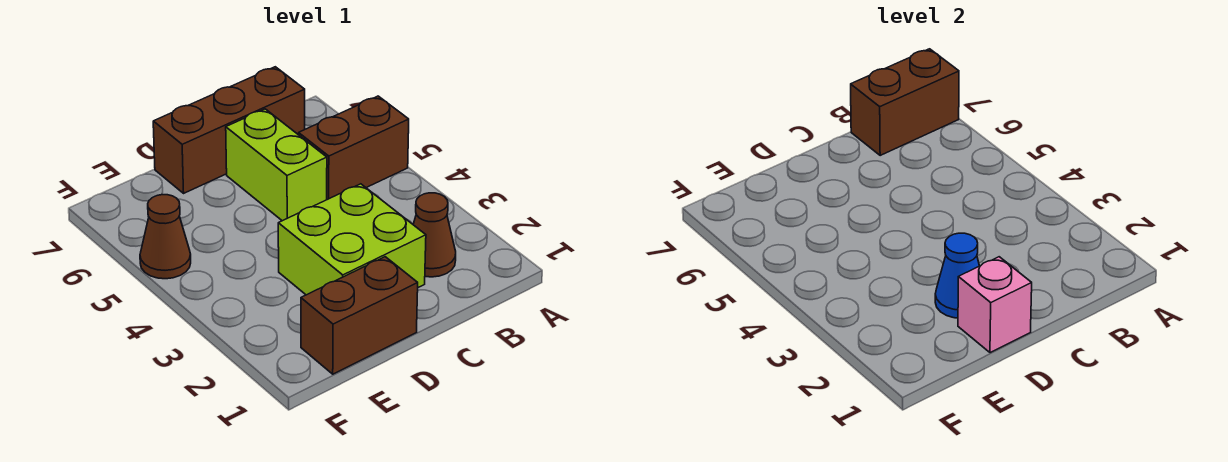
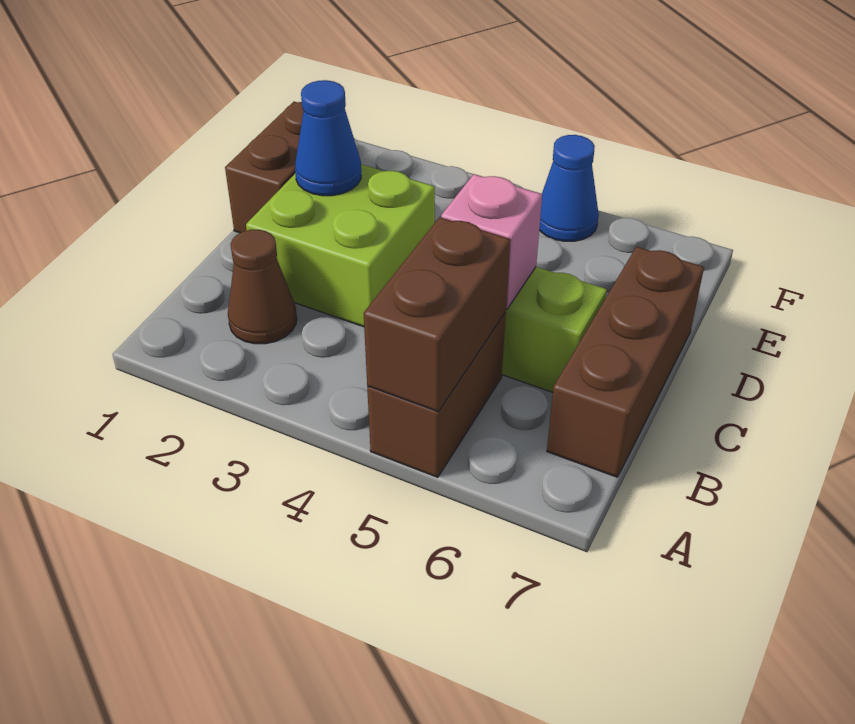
brown brick A7:B7 level 2 -> brown brick A5:B5 level 2
pink brick D1 level 2 -> pink brick C5 level 2
brown cone F5 level 1 -> blue cone F5 level 1

